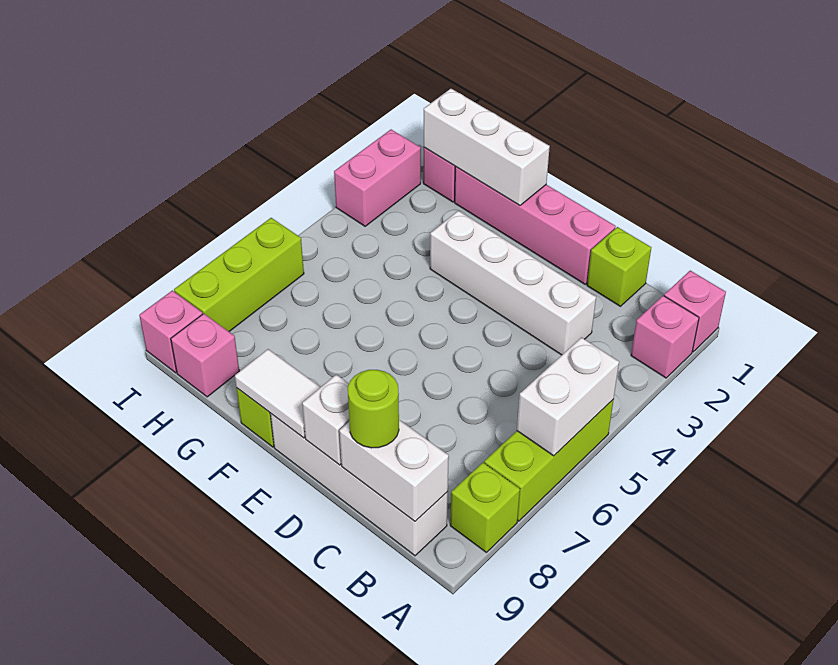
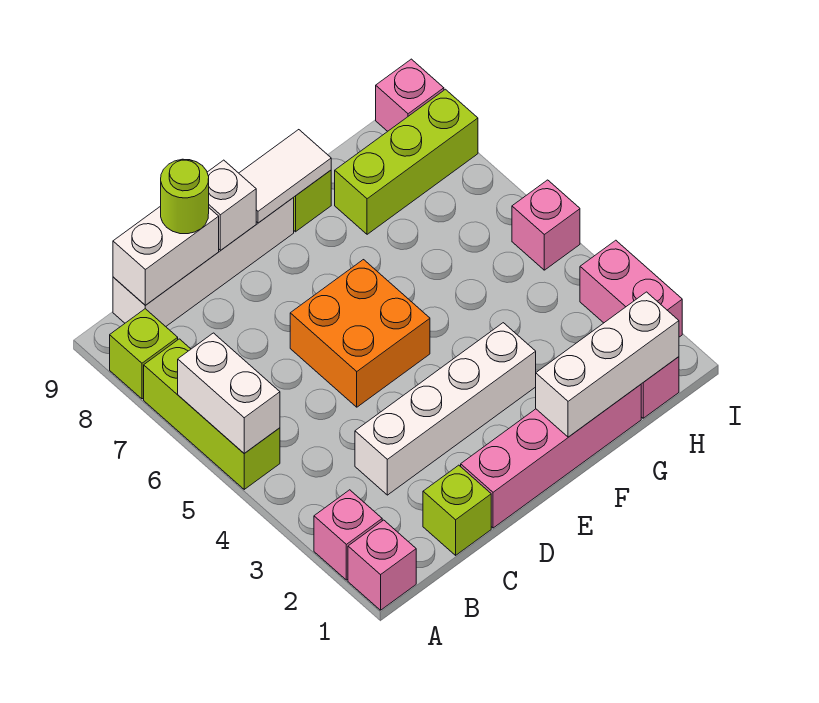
none -> orange brick D5:E6 level 1
pink brick H9 level 1 -> pink brick I5 level 1
lime brick I6:I8 level 1 -> lime brick G8:I8 level 1

